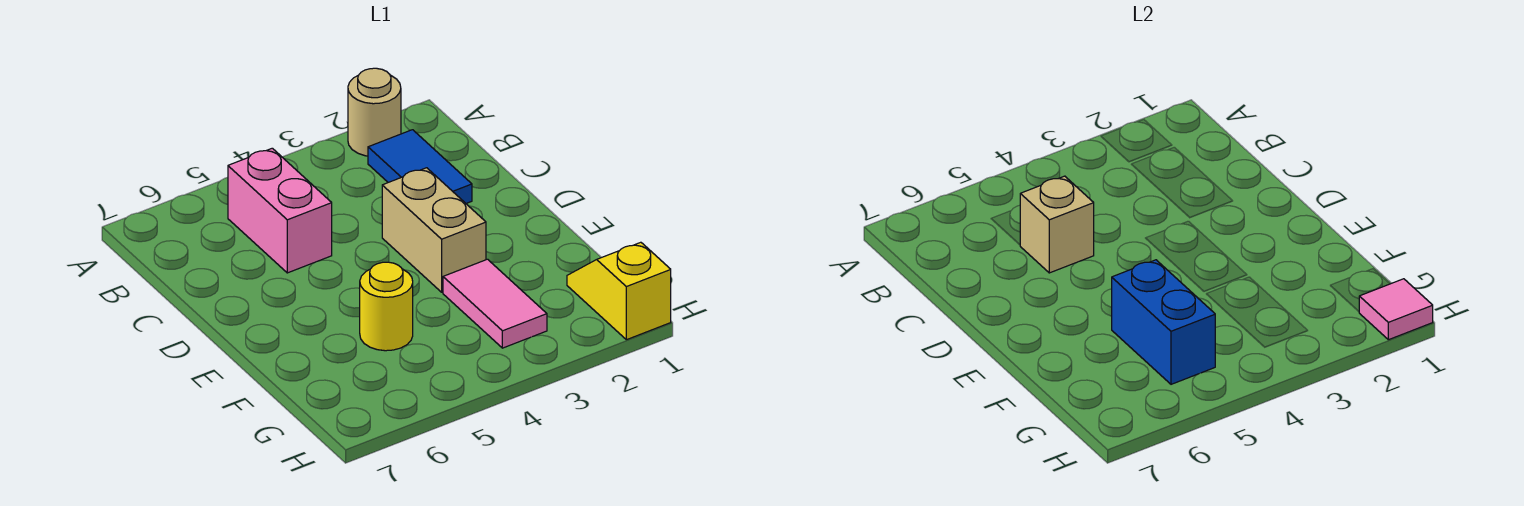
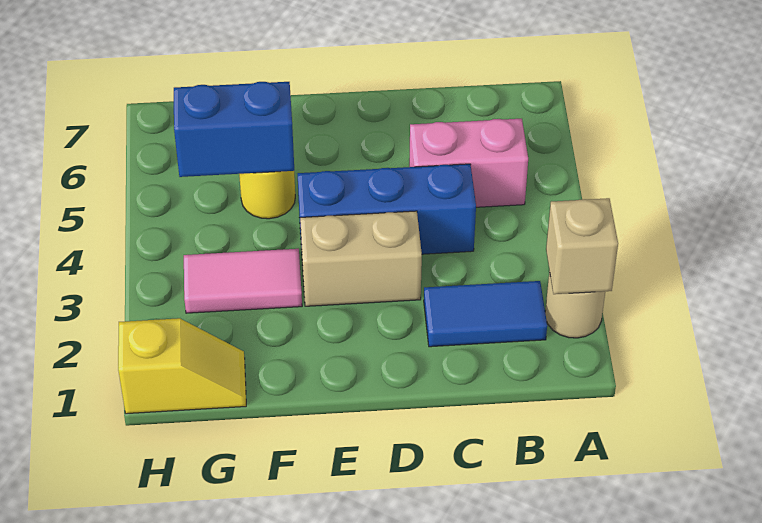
none -> blue brick C4:E4 level 1
tan brick C5 level 2 -> tan brick A2 level 2
pink tile H1 level 2 -> none

